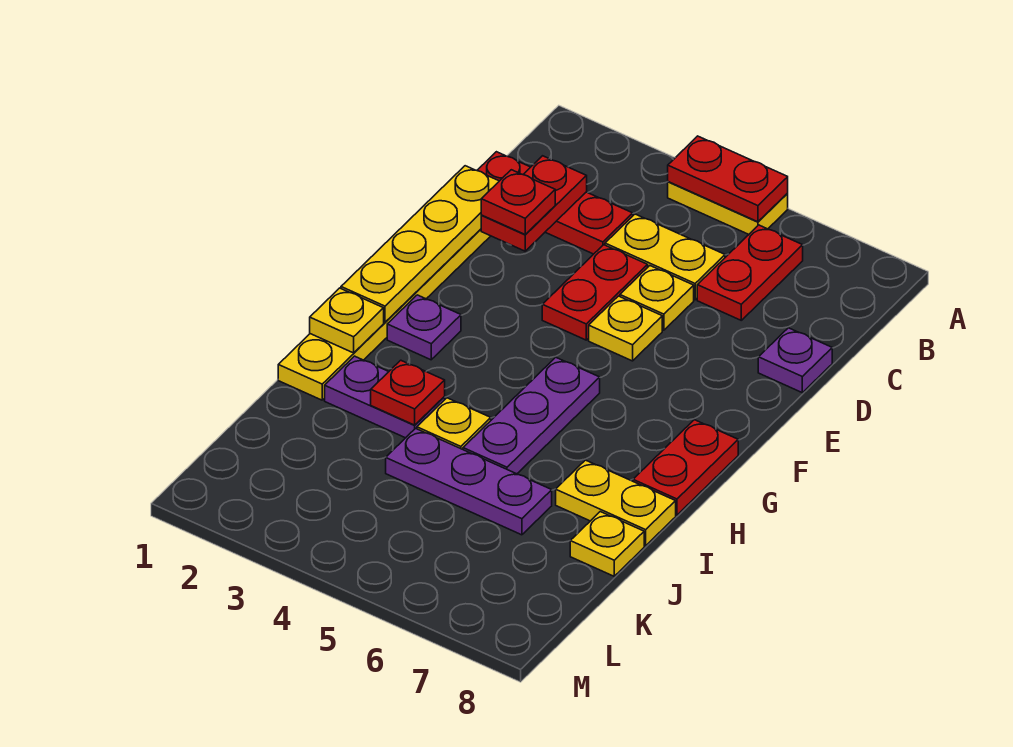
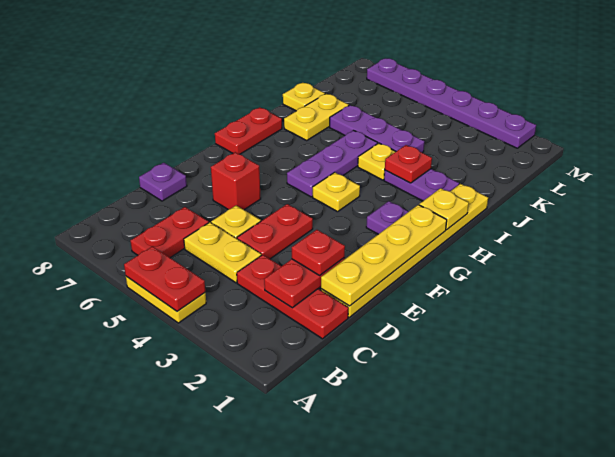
yellow plate E5 level 1 -> yellow plate G4 level 1
none -> red brick E6 level 1
yellow plate I7:I8 level 1 -> yellow plate I7:J7 level 1
none -> purple plate M2:M7 level 1

